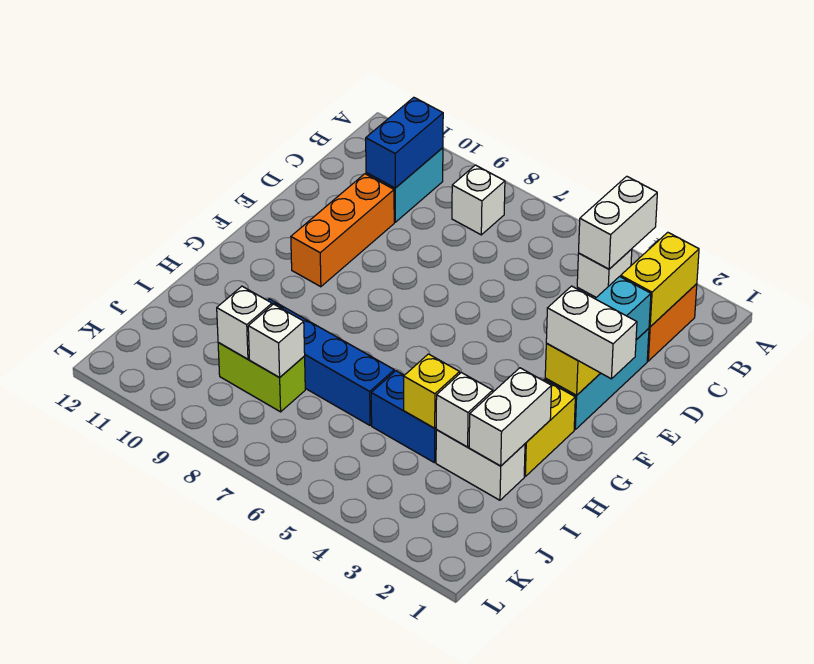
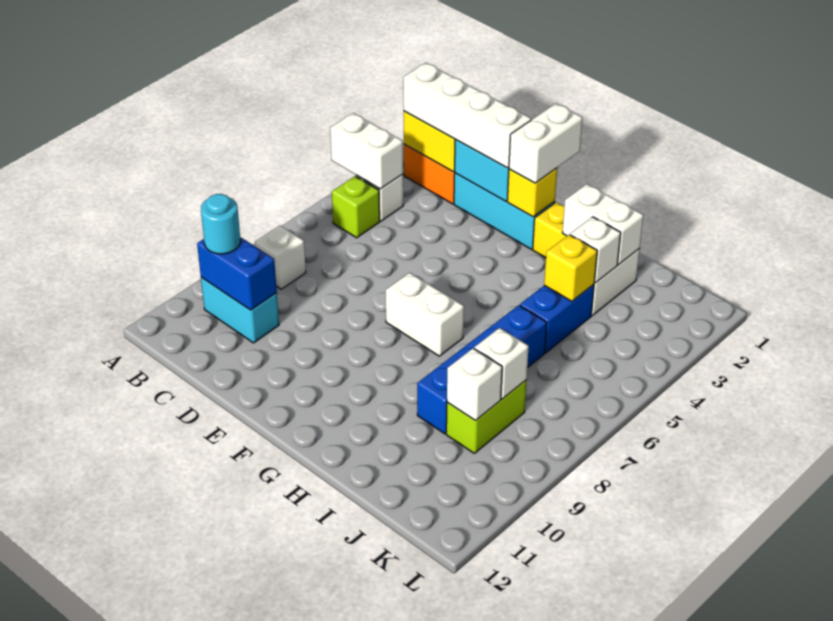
none -> white brick B2:E2 level 3
none -> lime brick B5 level 1
none -> cyan round brick B10 level 3
orange brick D10:F10 level 1 -> none
none -> white brick F7:G7 level 1

